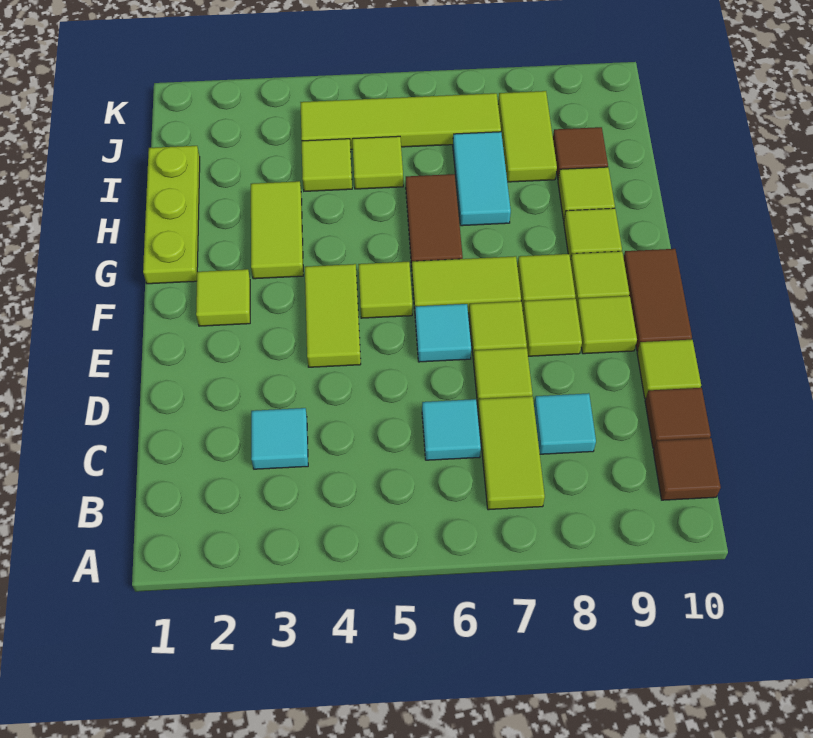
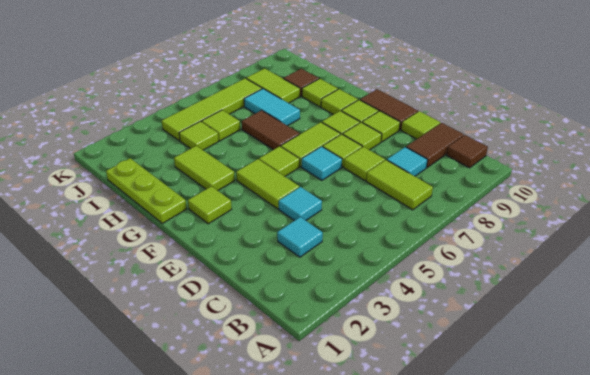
cyan tile C6 level 1 -> cyan tile D4 level 1
brown tile C10 level 1 -> brown tile C9:C10 level 1

